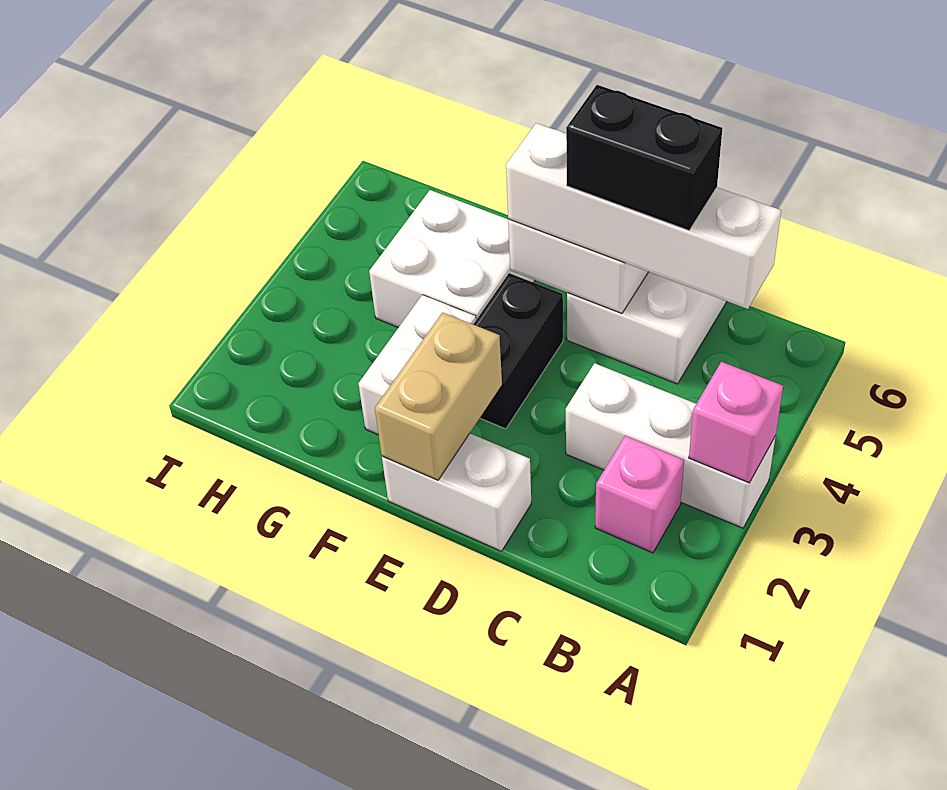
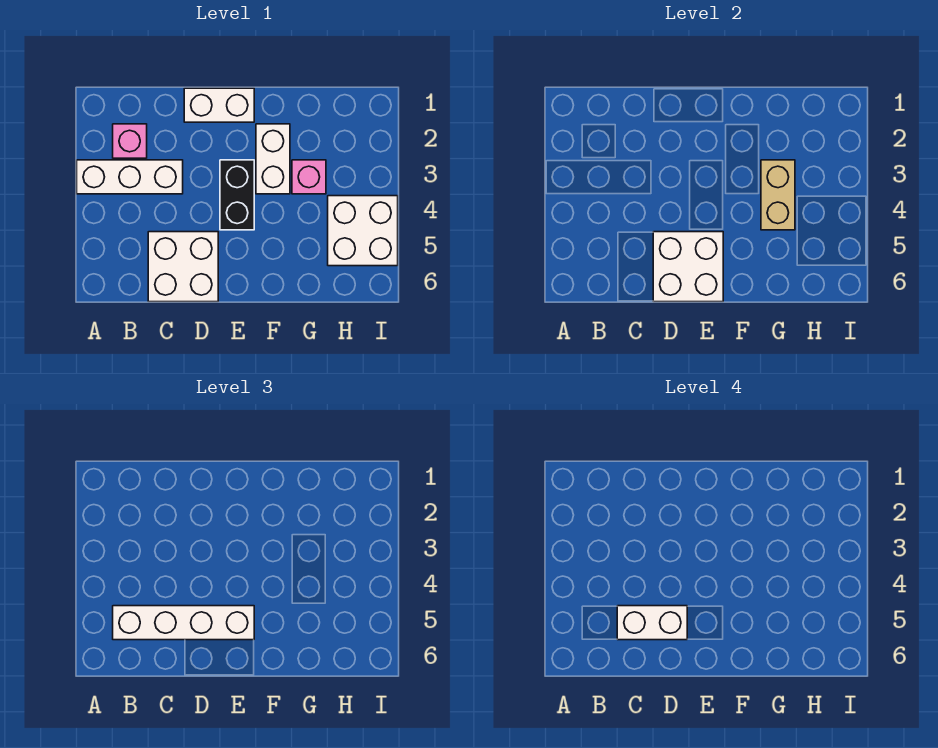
pink brick A3 level 2 -> pink brick G3 level 1
black brick C5:D5 level 4 -> white brick C5:D5 level 4
tan brick E1:E2 level 2 -> tan brick G3:G4 level 2
white brick F4:G5 level 1 -> white brick H4:I5 level 1

